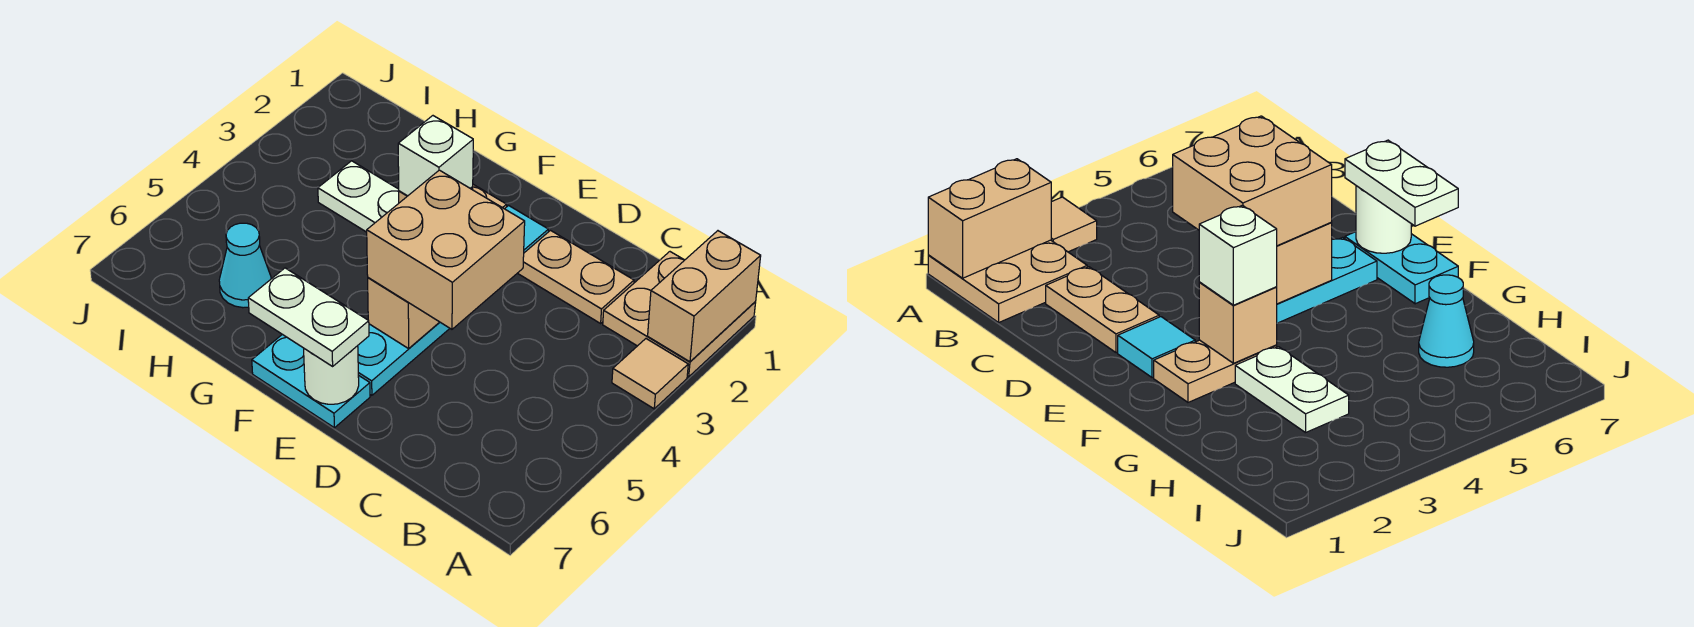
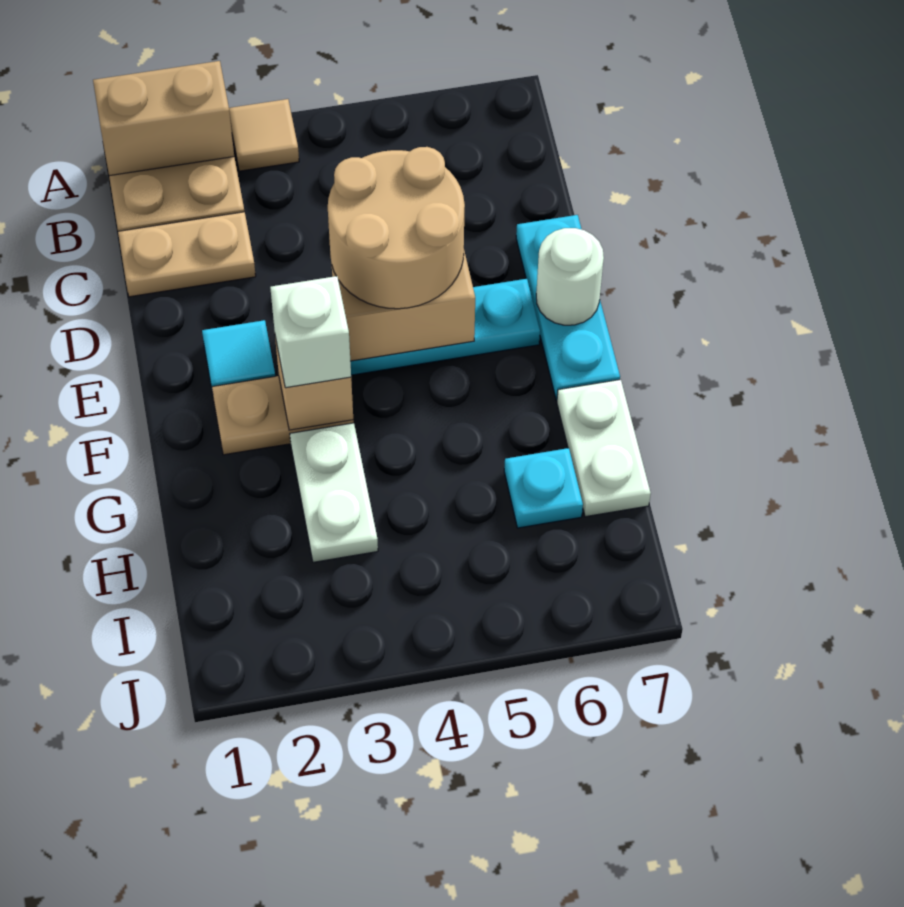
tan plate C2:D2 level 1 -> tan plate C1:C2 level 1
tan brick D4:E5 level 3 -> tan round brick D4:E5 level 3
cyan plate E7:F7 level 1 -> cyan plate D7:F7 level 1
white plate E7:F7 level 3 -> white plate G7:H7 level 1
cyan cone H6 level 1 -> cyan plate H6 level 1

